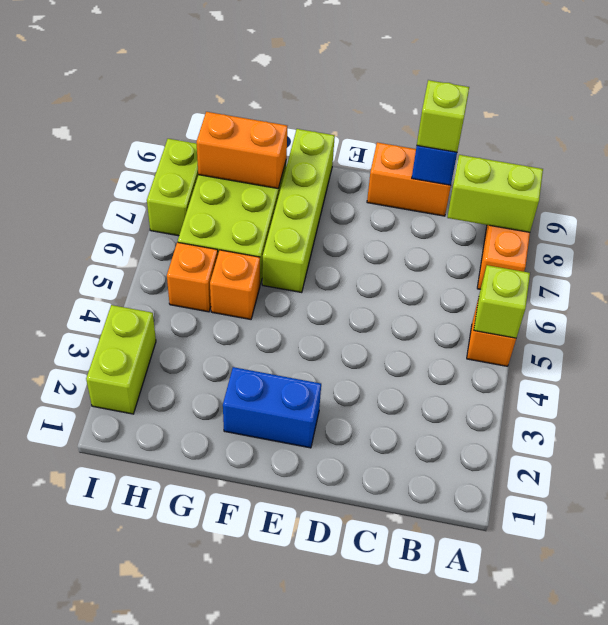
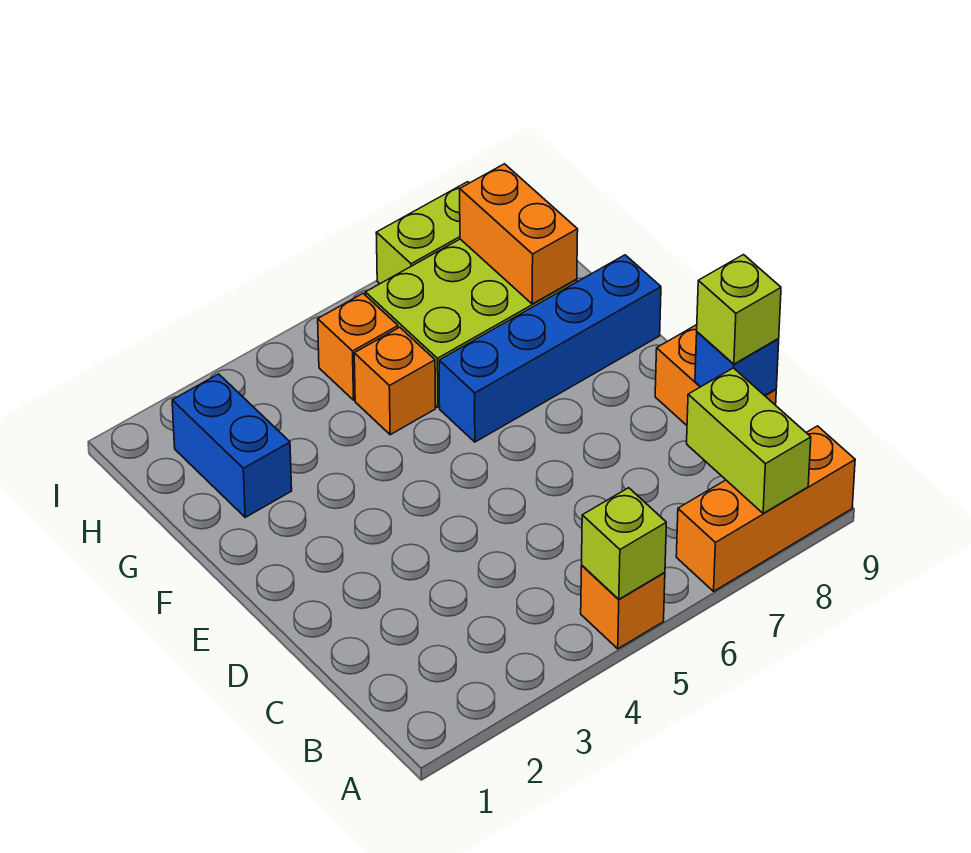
blue brick E2:F2 level 1 -> blue brick G2:H2 level 1
lime brick F6:F9 level 1 -> blue brick F6:F9 level 1
lime brick I2:I3 level 1 -> none

